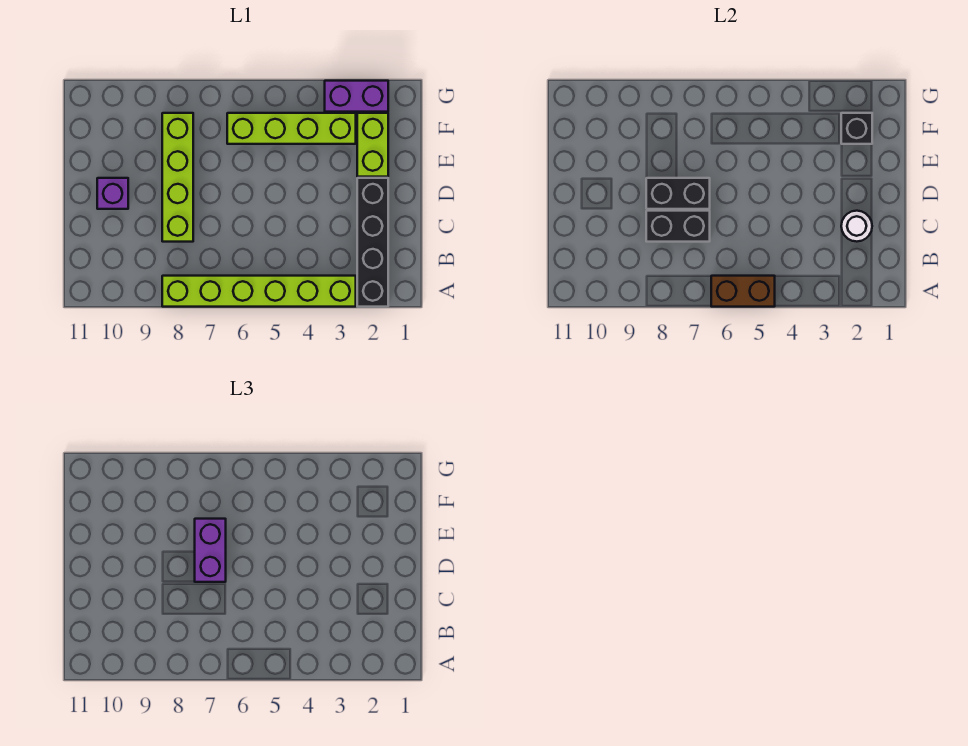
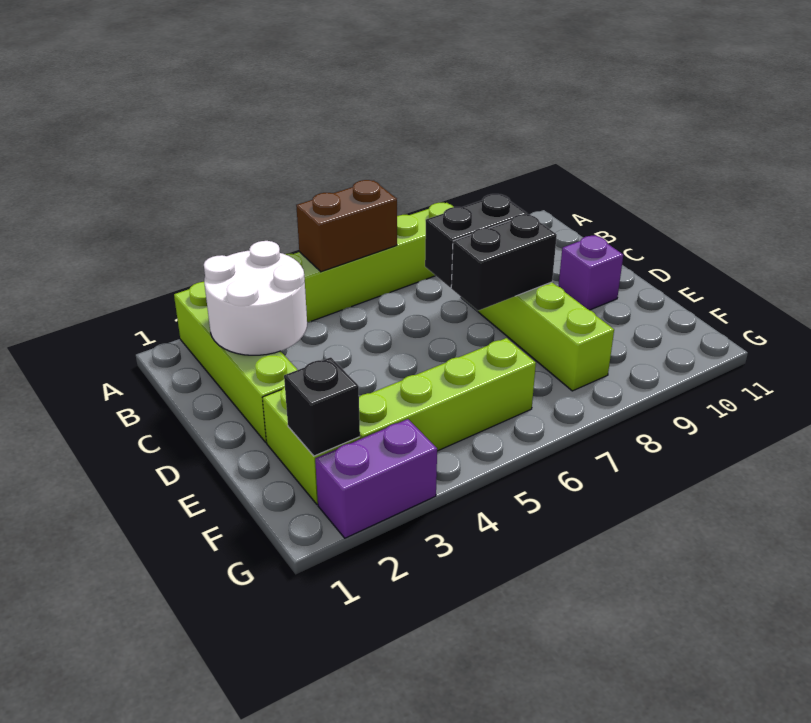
black brick A2:D2 level 1 -> lime brick A2:D2 level 1
white round brick C2 level 2 -> white round brick B2:C3 level 2
purple brick D7:E7 level 3 -> none

